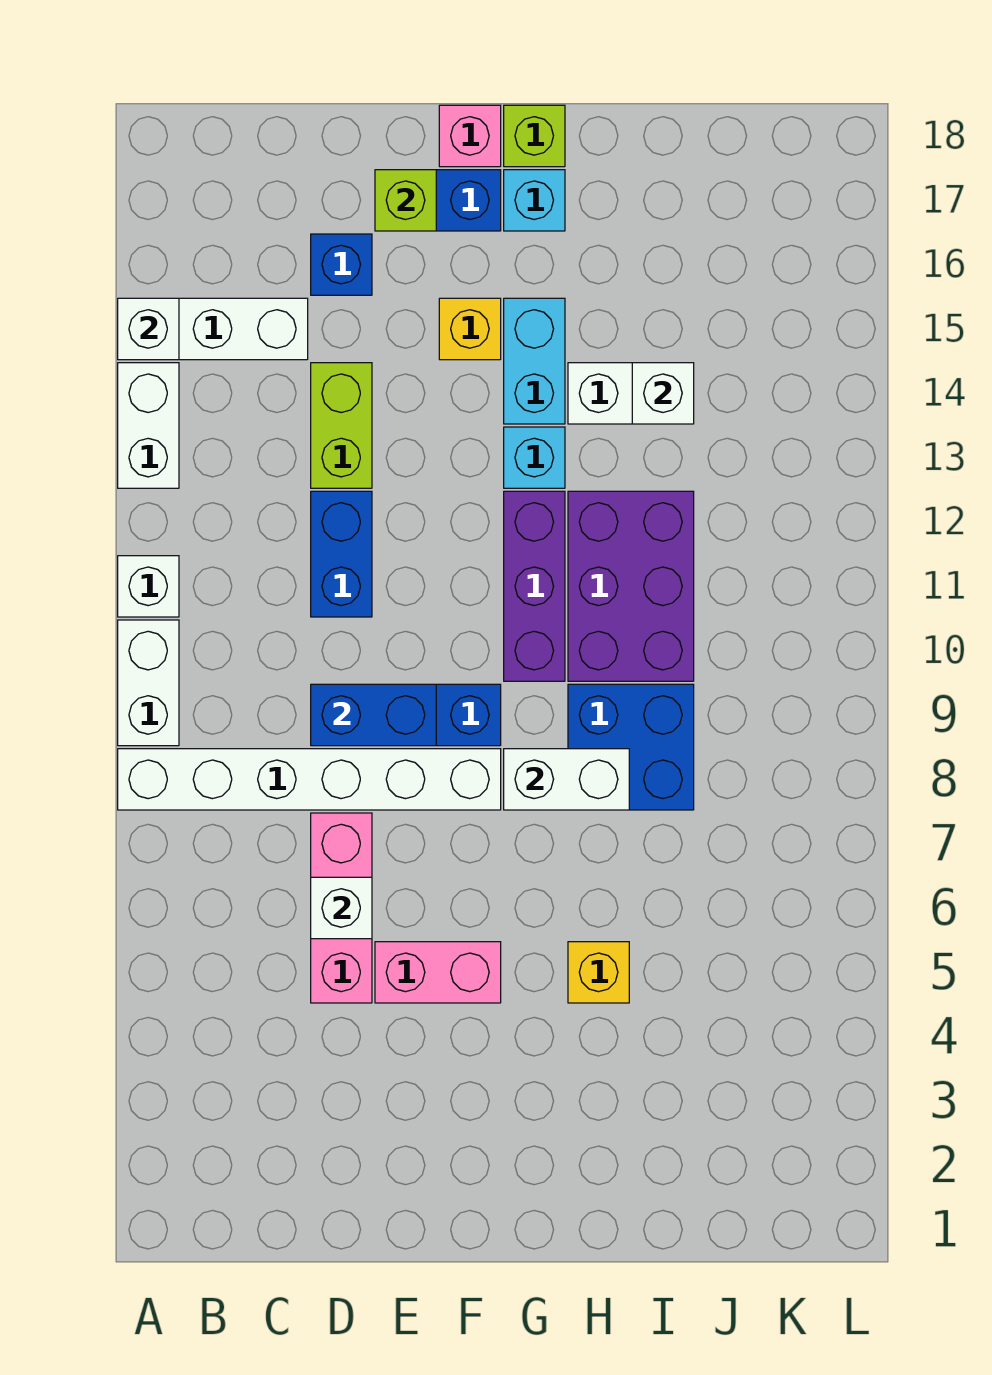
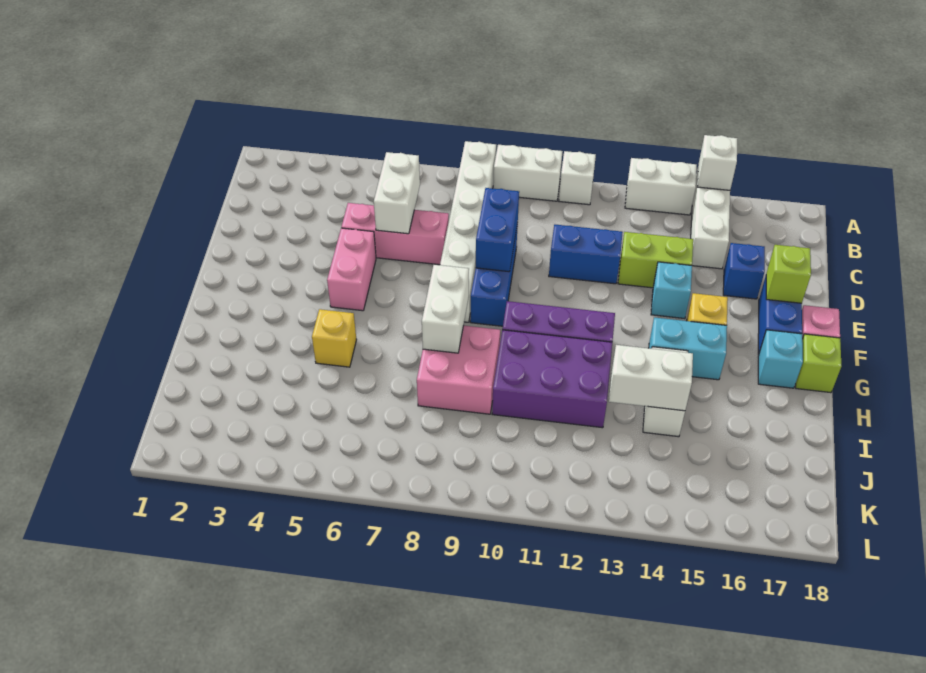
white brick D6 level 2 -> white brick C6:D6 level 2
cyan brick G13 level 1 -> cyan brick E14 level 1
blue brick H8:I9 level 1 -> pink brick H8:I9 level 1
white brick I14 level 2 -> white brick I13:I14 level 2

